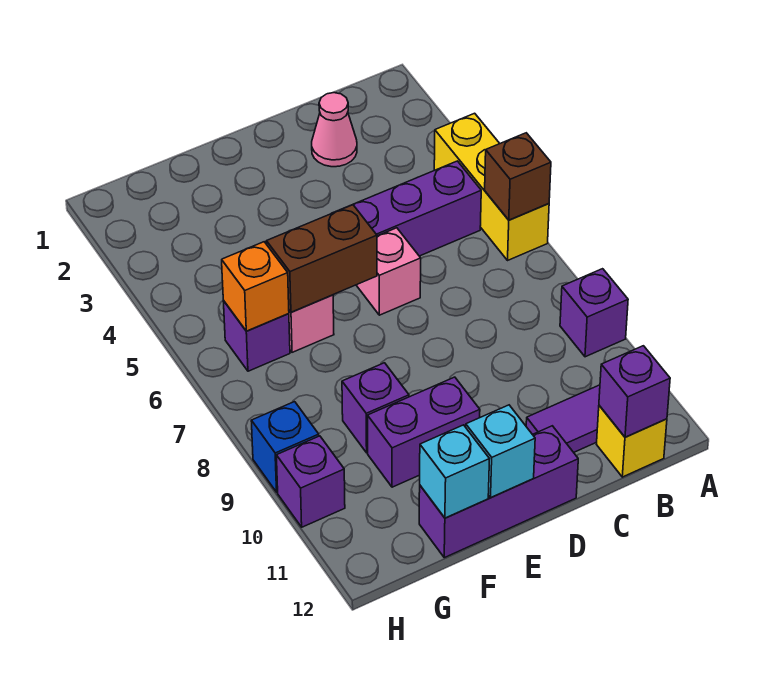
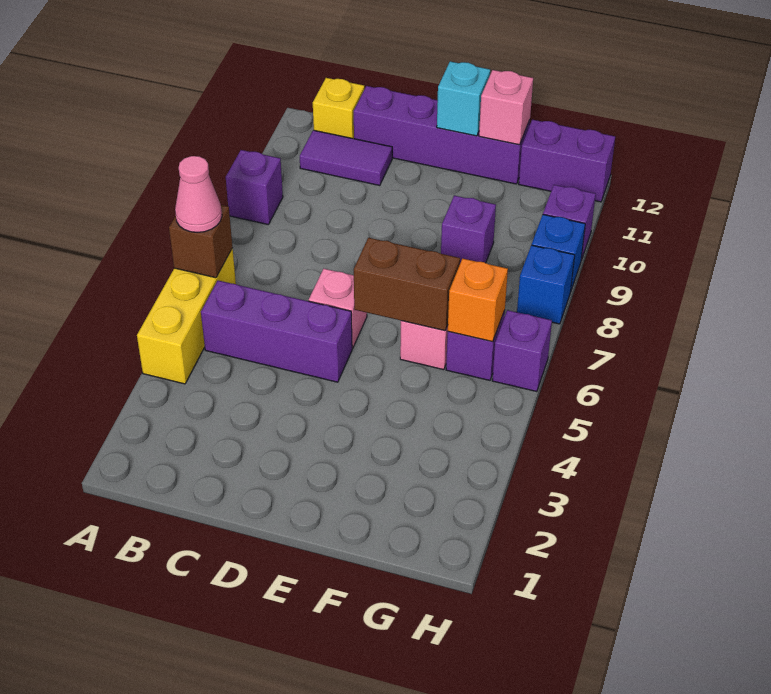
purple brick B12 level 2 -> purple brick H6 level 1
pink cone C2 level 1 -> pink cone A6 level 3
purple brick D12:F12 level 1 -> purple brick C12:F12 level 1
purple brick E10:F10 level 1 -> purple brick G12:H12 level 1
cyan brick F12 level 2 -> pink brick F12 level 2
none -> blue brick H8 level 1

